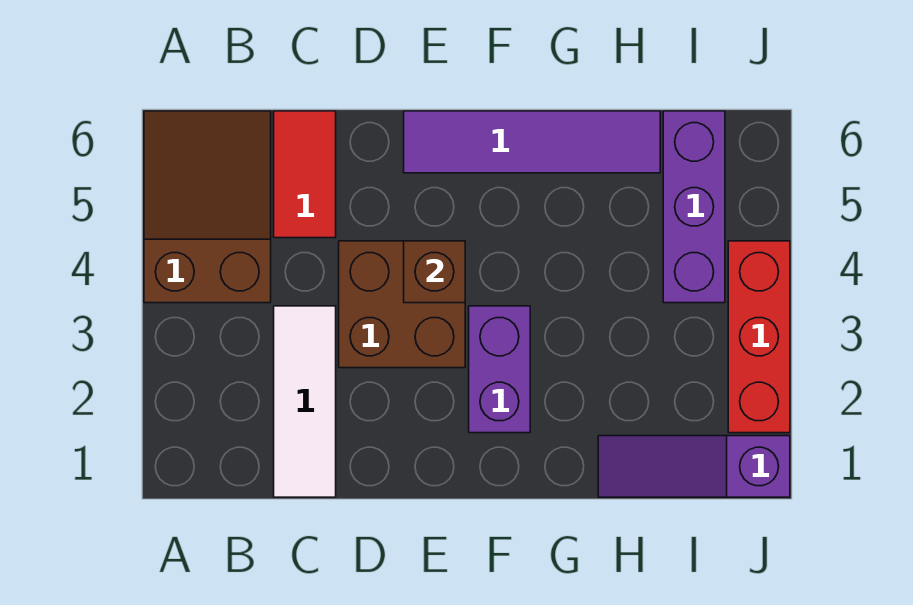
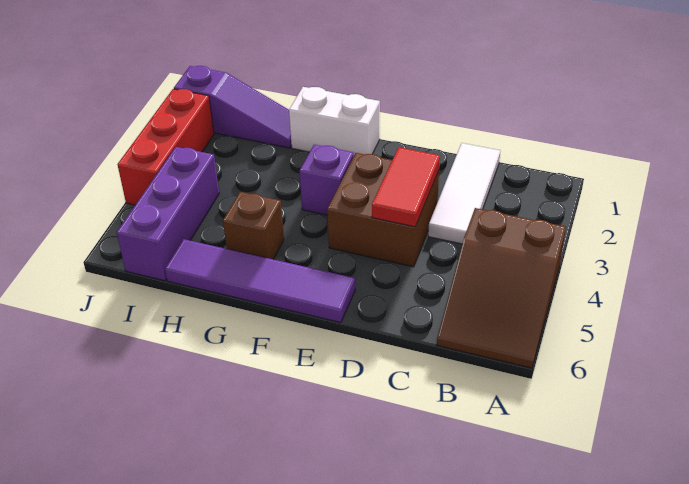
red tile C5:C6 level 1 -> red tile D3:D4 level 2
brown brick E4 level 2 -> brown brick G5 level 1
none -> white brick F1:G1 level 1
purple brick F2:F3 level 1 -> purple brick F3 level 1

